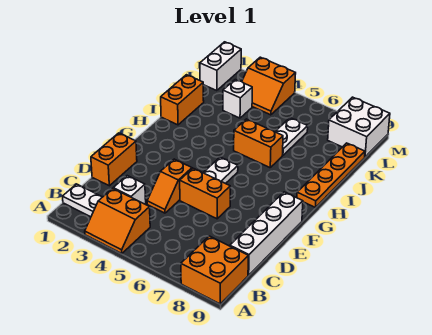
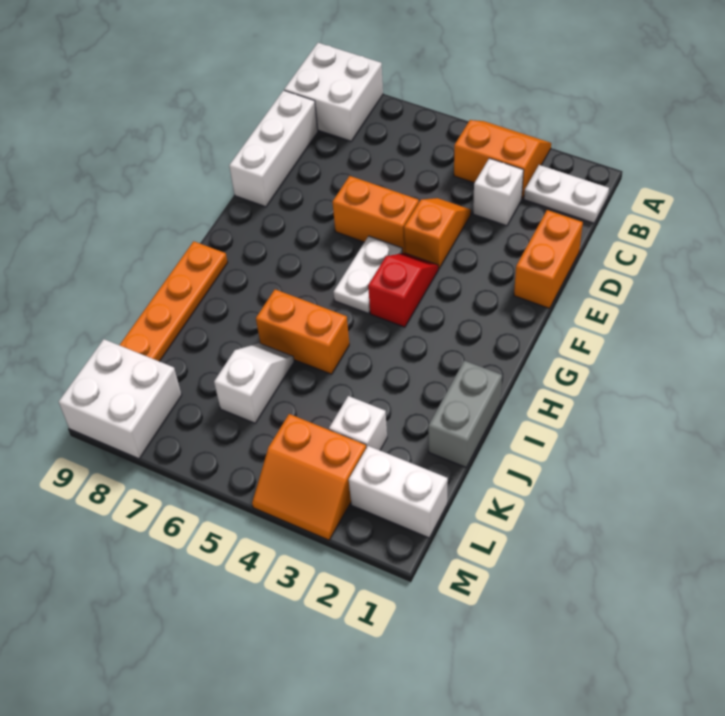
orange brick A8:B9 level 1 -> white brick A8:B9 level 1
white brick C9:F9 level 1 -> white brick C9:E9 level 1
none -> red slope F4:G4 level 1 top G
orange brick I1:J1 level 1 -> grey brick I1:J1 level 1
white plate J6:K6 level 1 -> white slope J6:K6 level 1 top K
white brick L1:M1 level 1 -> white brick L1:L2 level 1
orange slope L3:M4 level 1 top M -> orange slope L3:M4 level 1 top L

